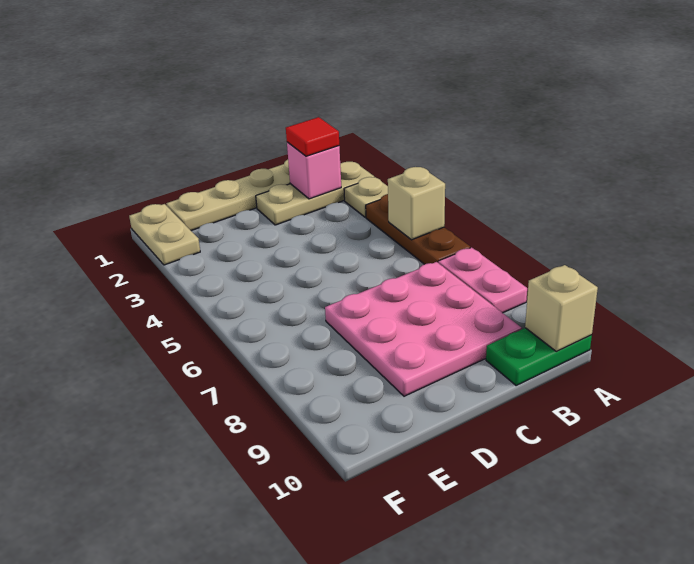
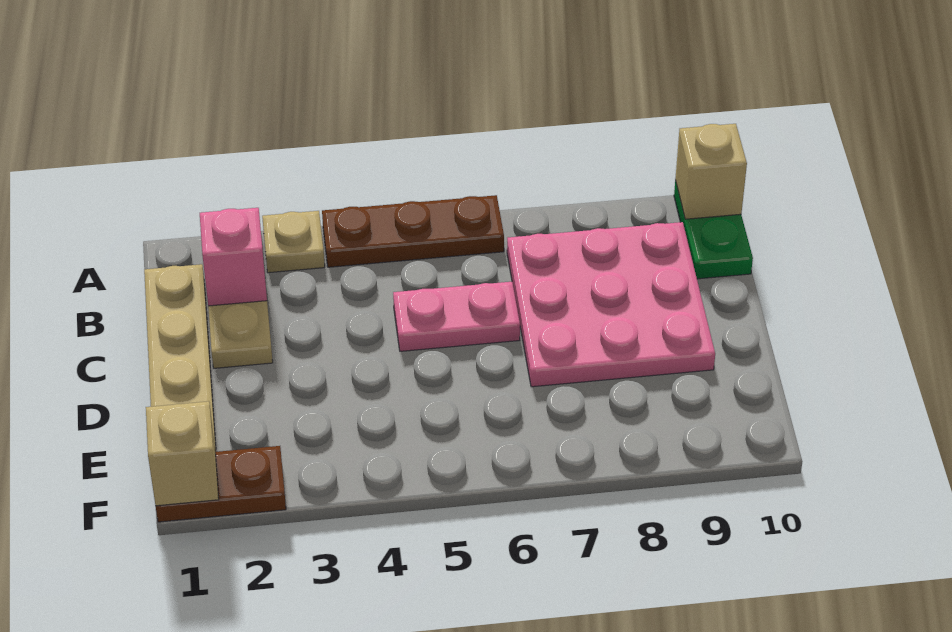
tan brick A5 level 2 -> tan brick F1 level 2
pink plate A7:A8 level 1 -> pink plate C5:C6 level 1
red tile B2 level 3 -> none
tan plate F1:F2 level 1 -> brown plate F1:F2 level 1

